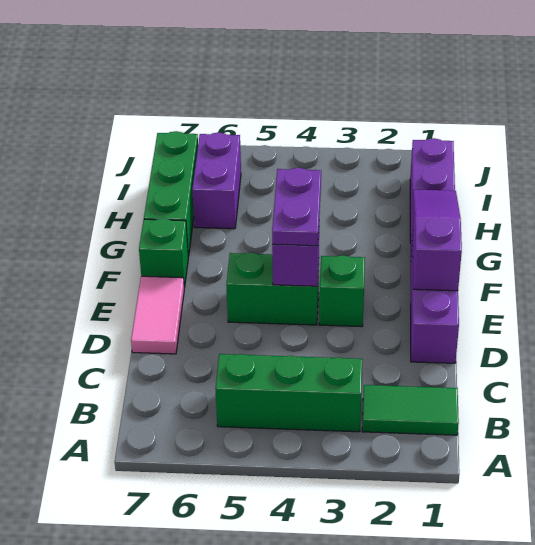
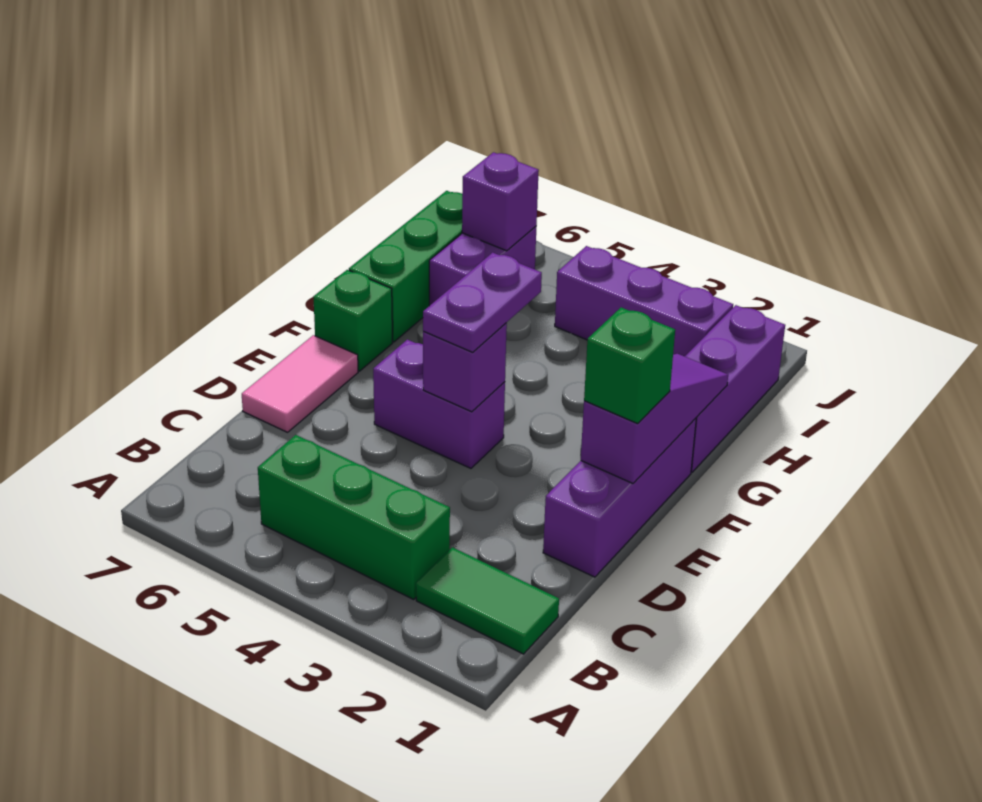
green brick E3 level 1 -> green brick E1 level 3
green brick E4:E5 level 1 -> purple brick E4:E5 level 1
none -> purple brick I2:I4 level 1
none -> purple brick I6 level 2

